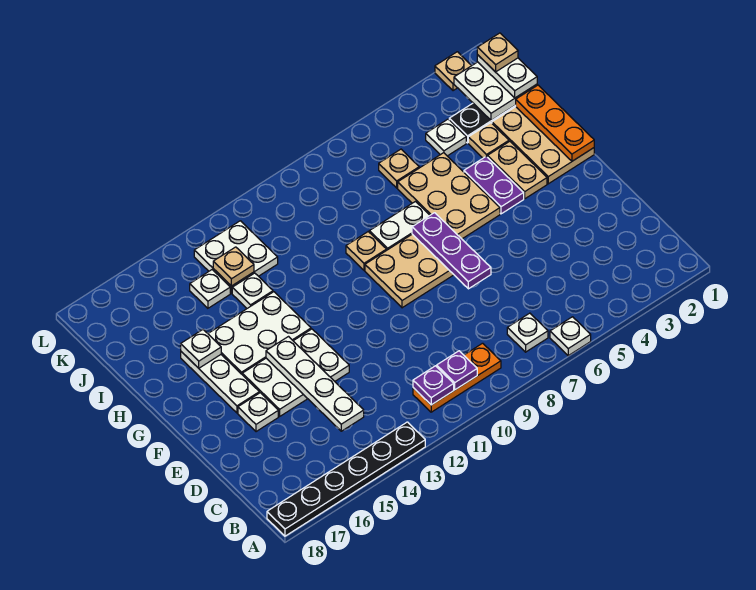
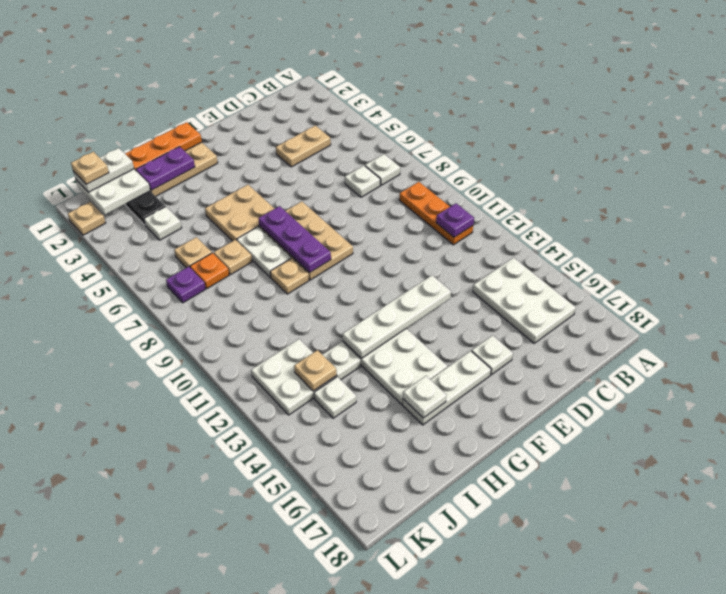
white plate A6 level 1 -> white plate C7 level 1
black plate A13:A18 level 1 -> none
purple plate B10 level 2 -> purple plate K7 level 1
white plate C14:F14 level 2 -> white plate E13:H13 level 2
purple plate E7:G7 level 2 -> purple plate G7:G9 level 2
white plate E13:F15 level 1 -> white plate B14:C16 level 1
tan plate G3:H3 level 1 -> tan plate C4:D4 level 1
purple plate G4:H4 level 1 -> purple plate H2:I2 level 2
tan plate G5:I6 level 1 -> tan plate G5:H6 level 1
tan plate I3 level 1 -> tan plate I7 level 1
none -> orange plate J7 level 1

